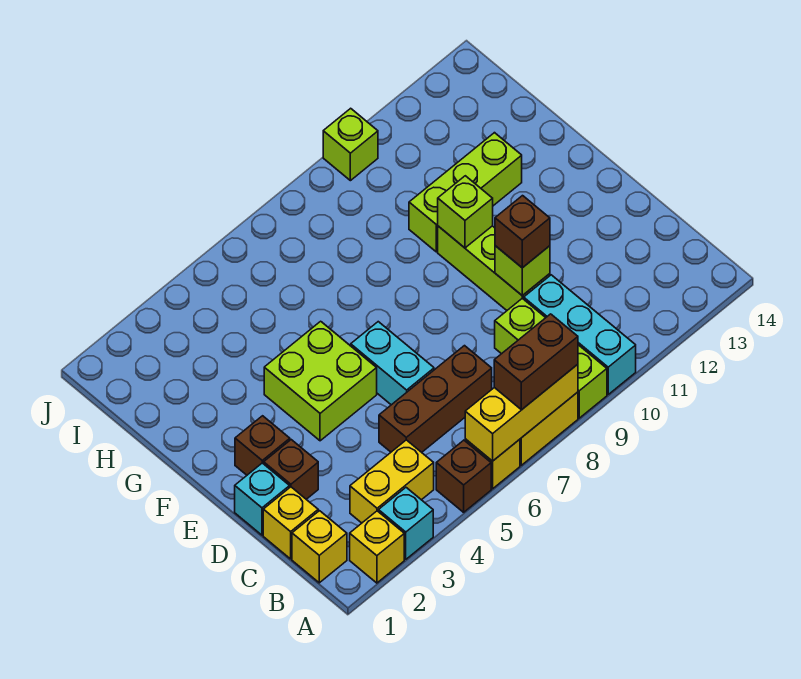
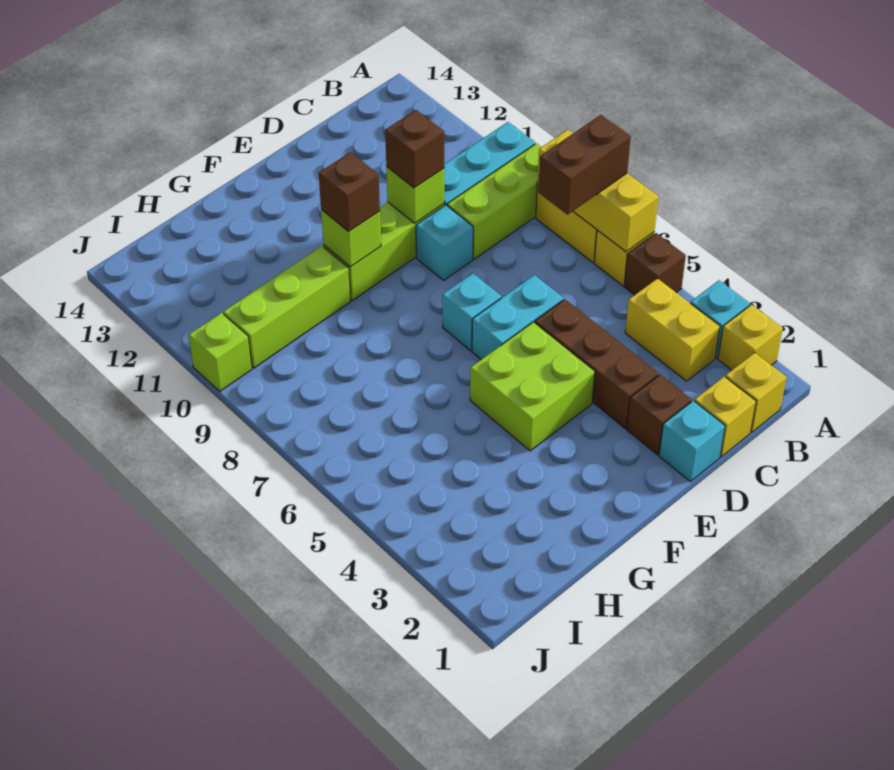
brown brick A7:A8 level 3 -> brown brick A7:B7 level 3
brown brick C5:C7 level 1 -> brown brick D3:D5 level 1
none -> cyan brick D9 level 1
brown brick E2 level 1 -> brown brick F10 level 3
none -> cyan brick E7 level 1
lime brick G10:G12 level 1 -> lime brick G10:I10 level 1

